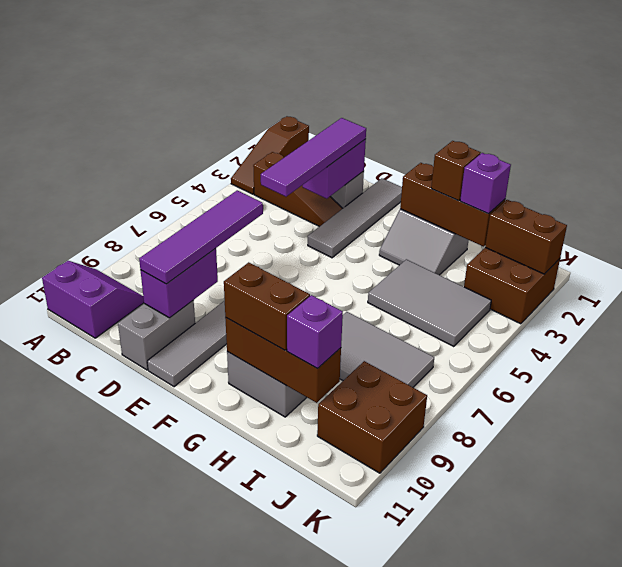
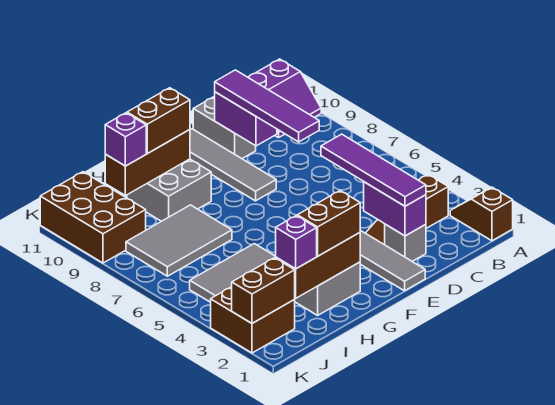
brown slope A1:A3 level 1 top 1 -> brown slope A1:A2 level 1 top 1
brown brick H2 level 3 -> brown brick G2:H2 level 3
brown brick J9:K10 level 1 -> brown brick J9:K11 level 1

